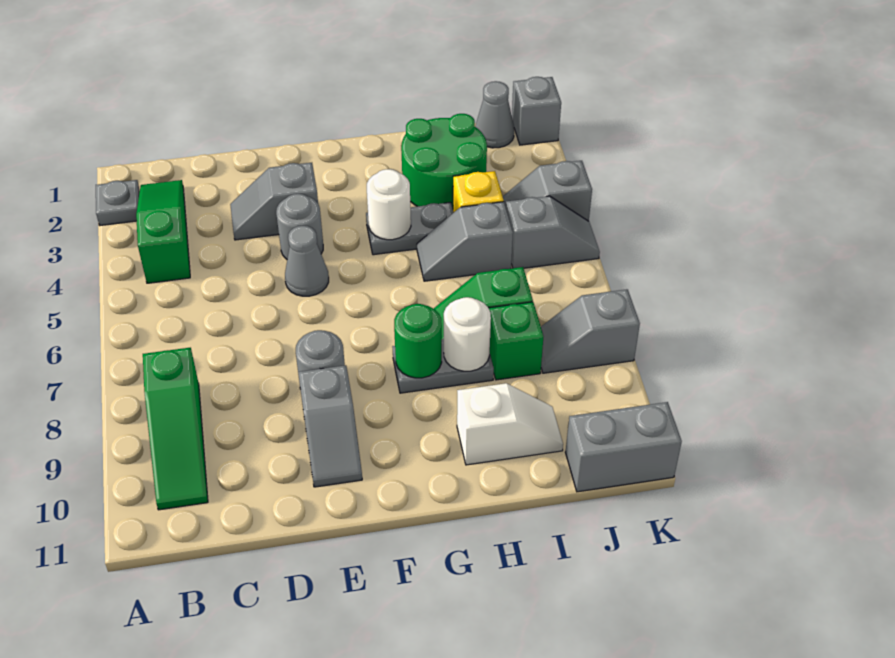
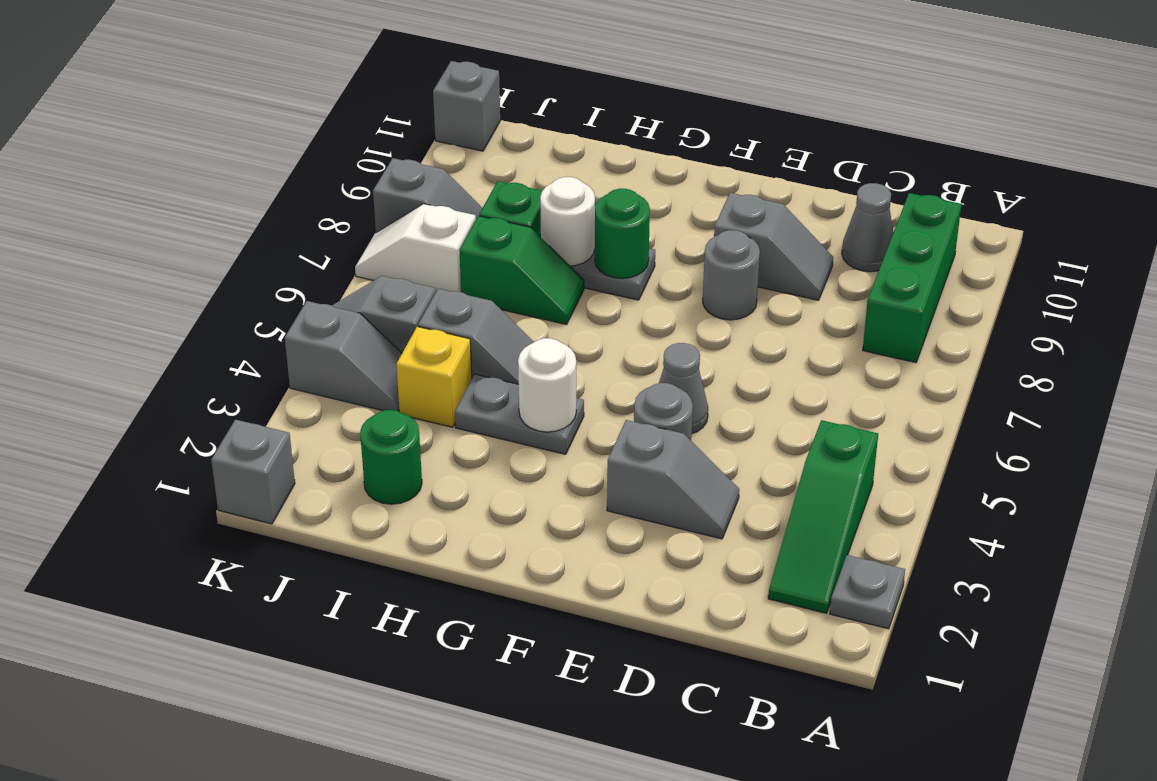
green slope B8:B10 level 1 top 8 -> green brick B8:B10 level 1
grey slope E9:E10 level 1 top 9 -> grey slope D9:E9 level 1 top E
green round brick H2:I3 level 1 -> green round brick I2 level 1
white slope H10:I10 level 1 top H -> white slope J7:K7 level 1 top J
grey cone J1 level 1 -> grey cone C10 level 1
grey brick J11:K11 level 1 -> grey brick K11 level 1

